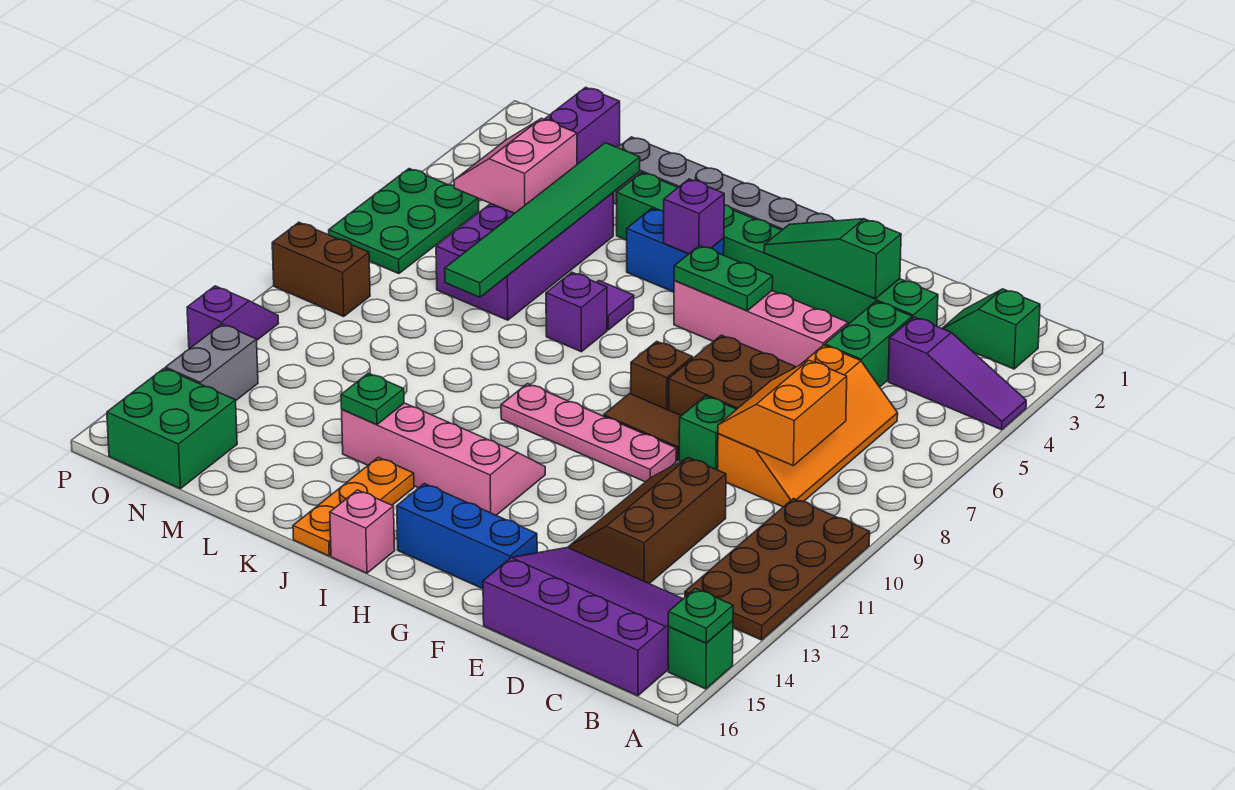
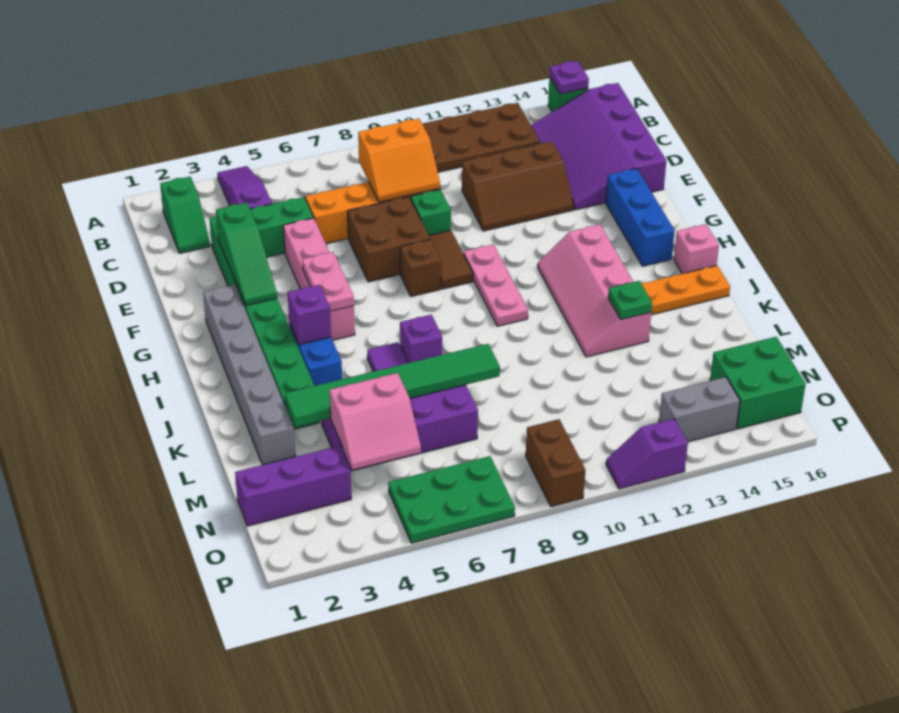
green plate A15 level 2 -> purple plate A15 level 2
pink plate F10:I10 level 1 -> pink plate G10:I10 level 1
green plate G5:H5 level 2 -> pink plate G5:H5 level 2

